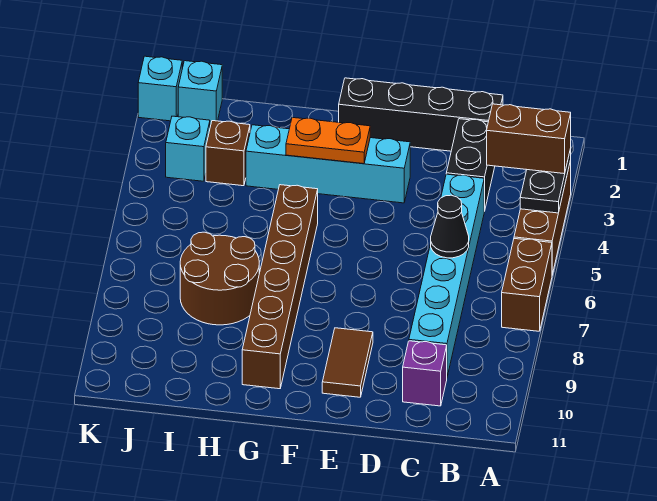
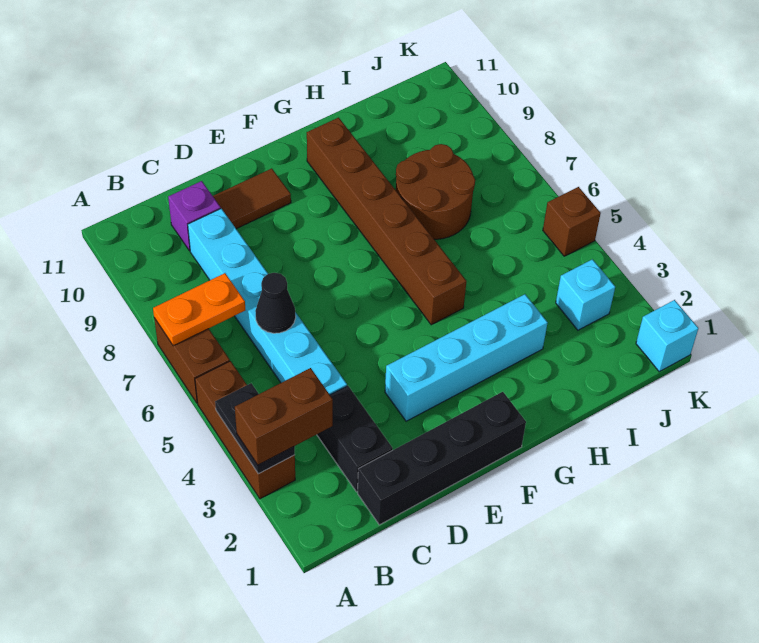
brown tile E9:E10 level 1 -> brown tile D10:E10 level 1
orange plate F3:G3 level 2 -> orange plate A7:B7 level 2
brown brick I3 level 1 -> brown brick K5 level 1
cyan brick J1 level 1 -> none

